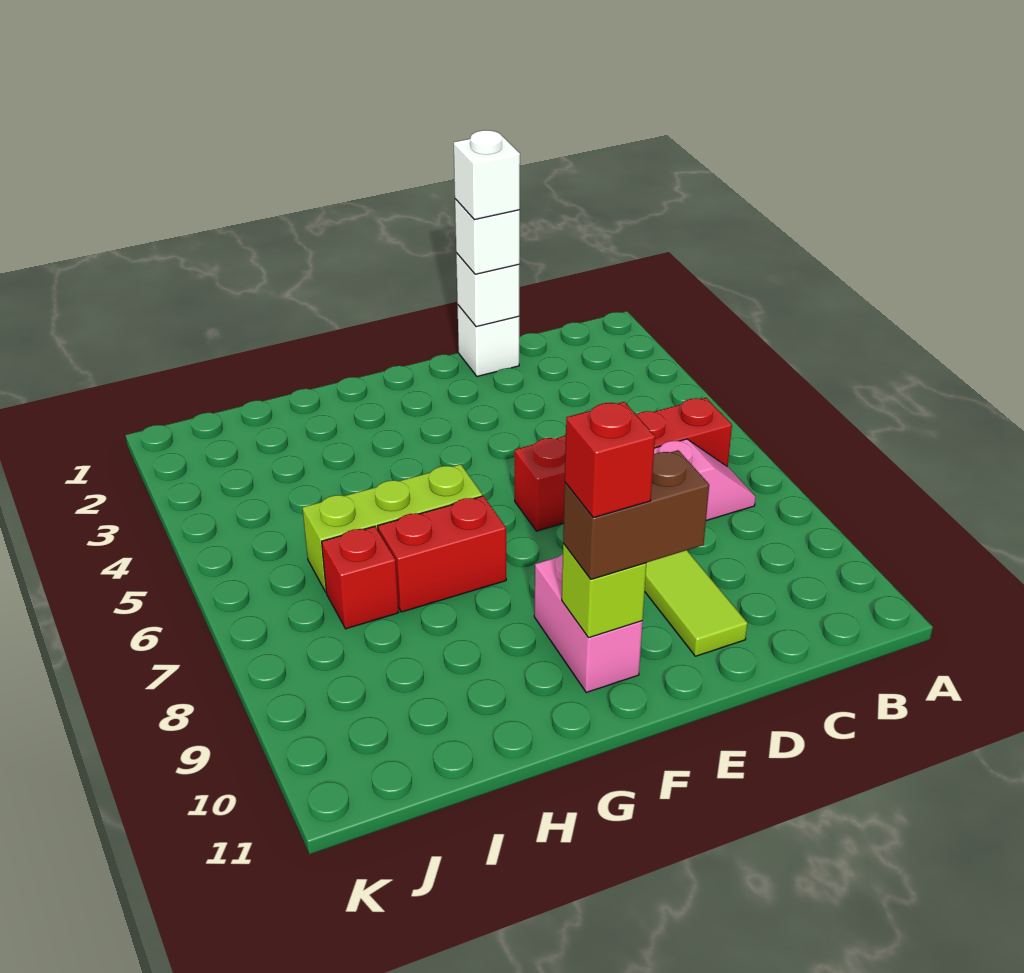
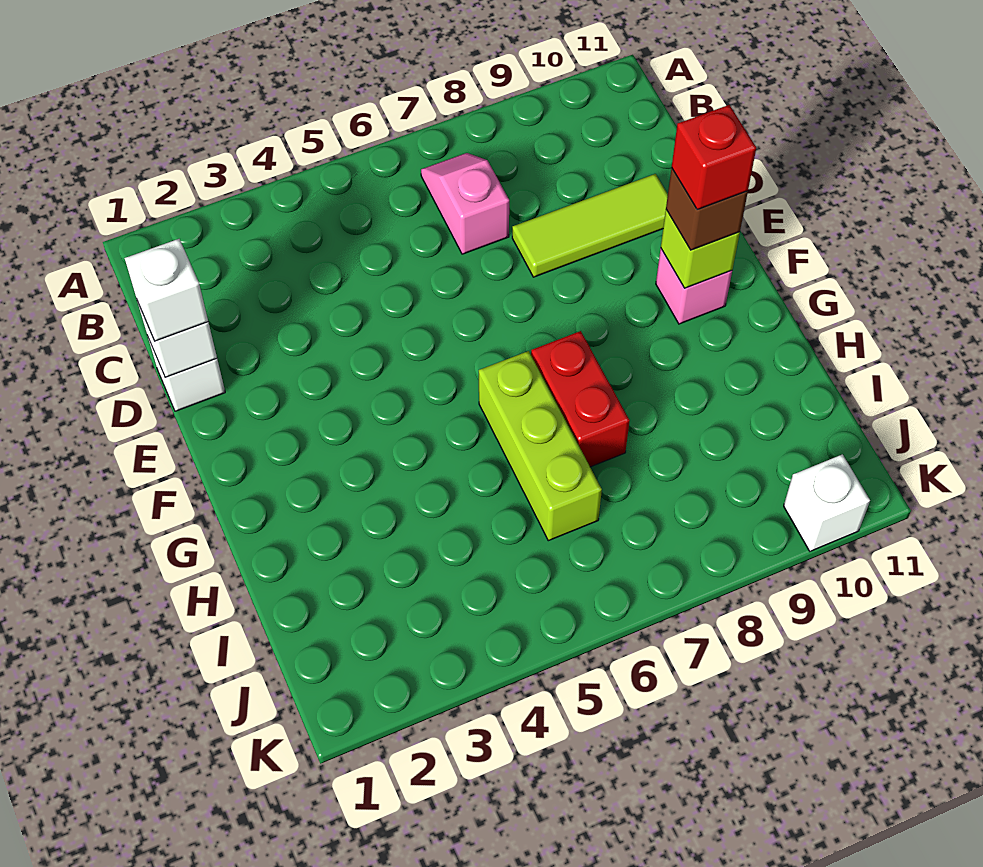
red brick B6:E6 level 1 -> none
white brick D1 level 4 -> white brick K10 level 1
brown brick E10:F10 level 3 -> brown brick F10 level 3
pink brick F9:F10 level 1 -> pink brick F10 level 1
red brick I7 level 1 -> none

